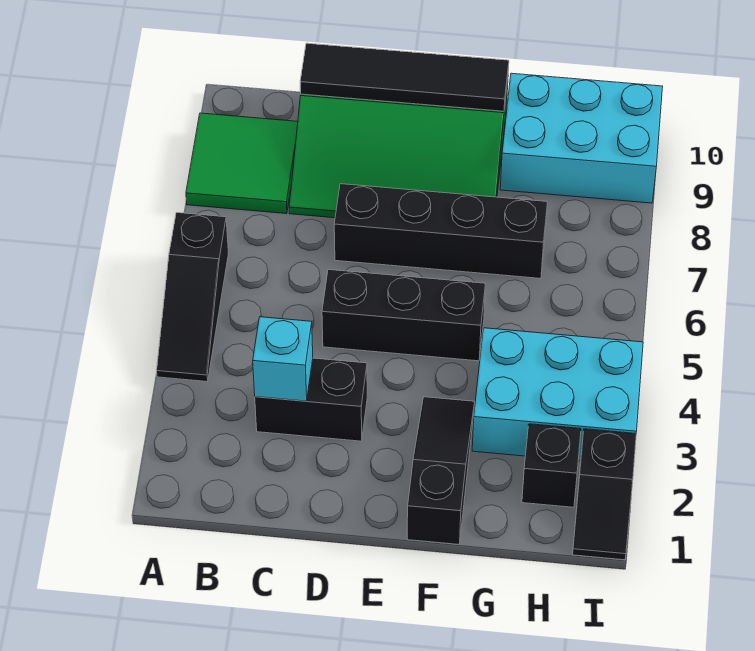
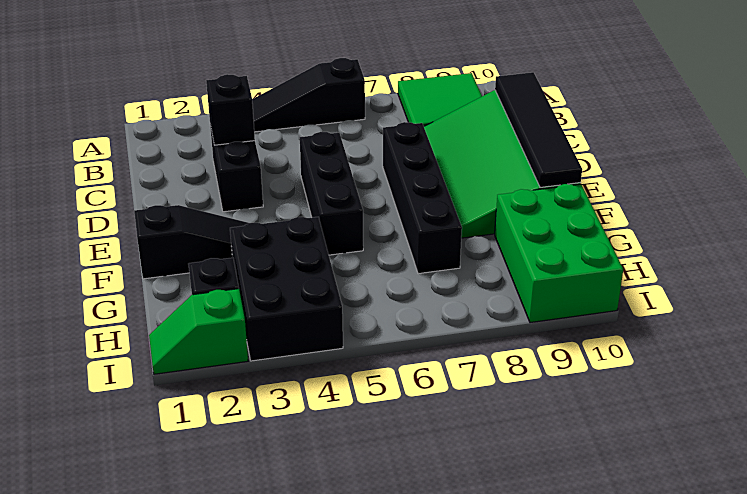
cyan brick C3 level 2 -> black brick C3 level 2
cyan brick G3:I4 level 1 -> black brick G3:I4 level 1
cyan brick G9:I10 level 1 -> green brick G9:I10 level 1
black slope I1:I2 level 1 top 2 -> green slope I1:I2 level 1 top 2

